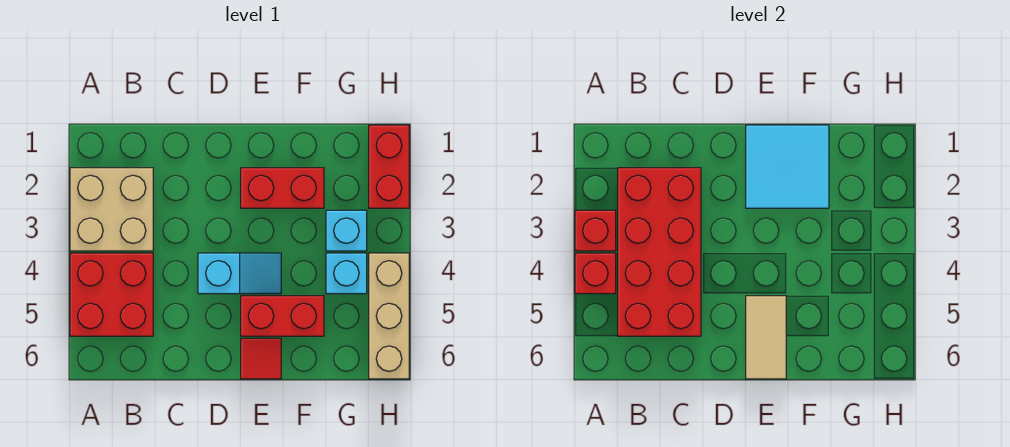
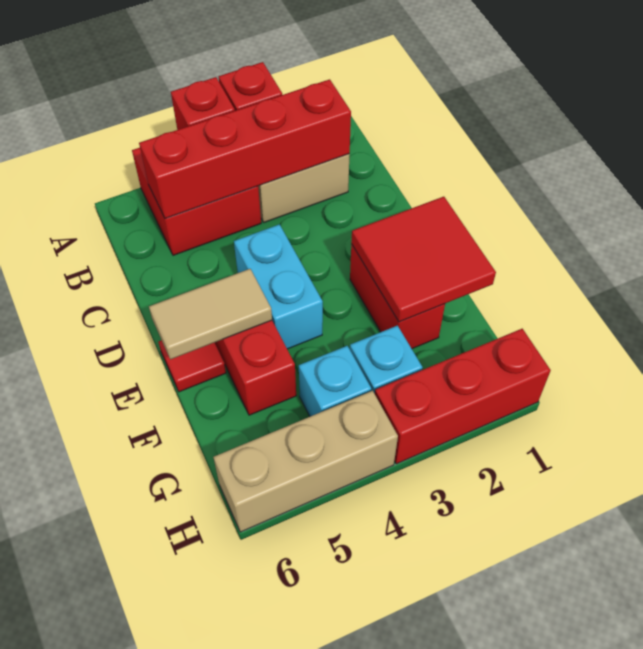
red brick B2:C5 level 2 -> red brick B2:B5 level 2
cyan slope D4:E4 level 1 top D -> cyan brick D4:E4 level 1
cyan tile E1:F2 level 2 -> red tile E1:F2 level 2
red brick H1:H2 level 1 -> red brick H1:H3 level 1

